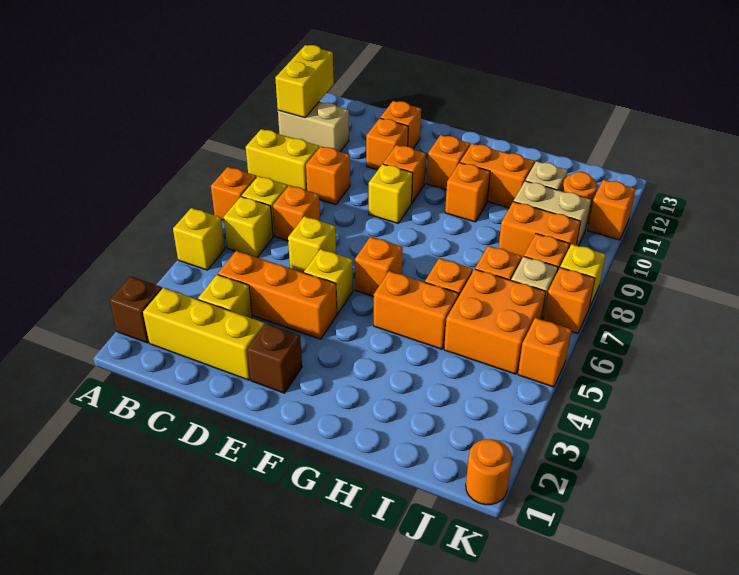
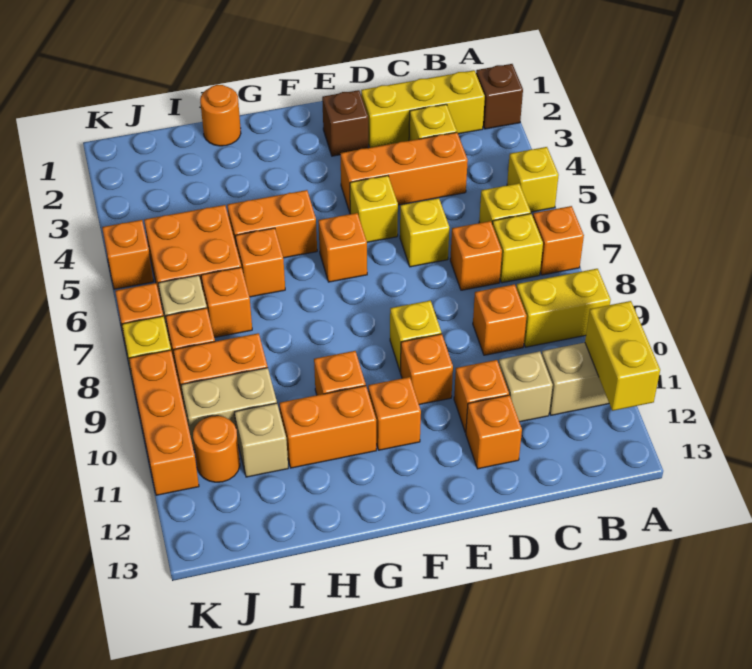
none -> tan brick C11 level 1
orange round brick K1 level 1 -> orange round brick H1 level 1
orange brick K11 level 1 -> orange brick K9:K11 level 1

